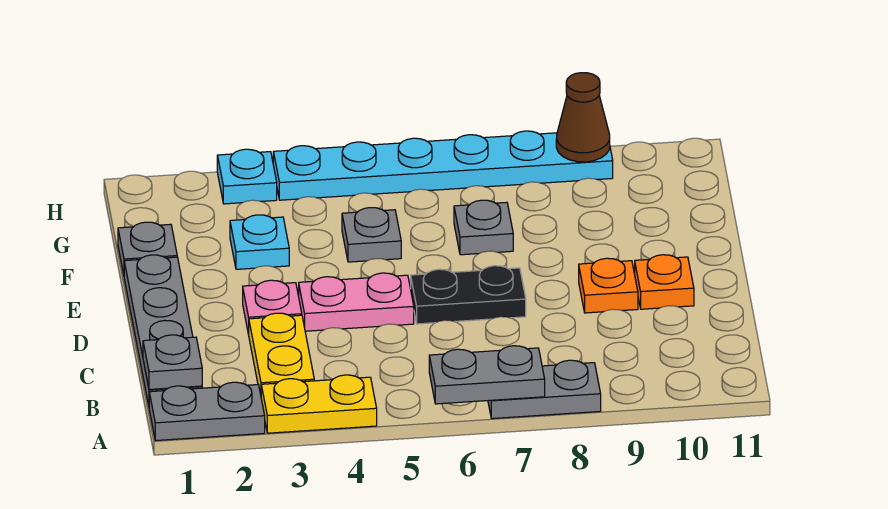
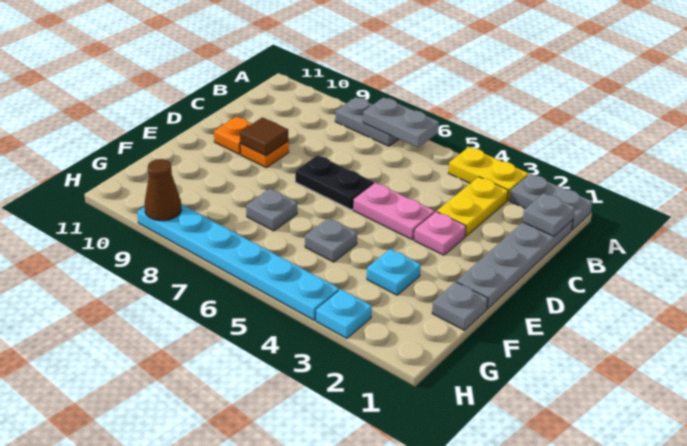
none -> brown tile D9 level 2

